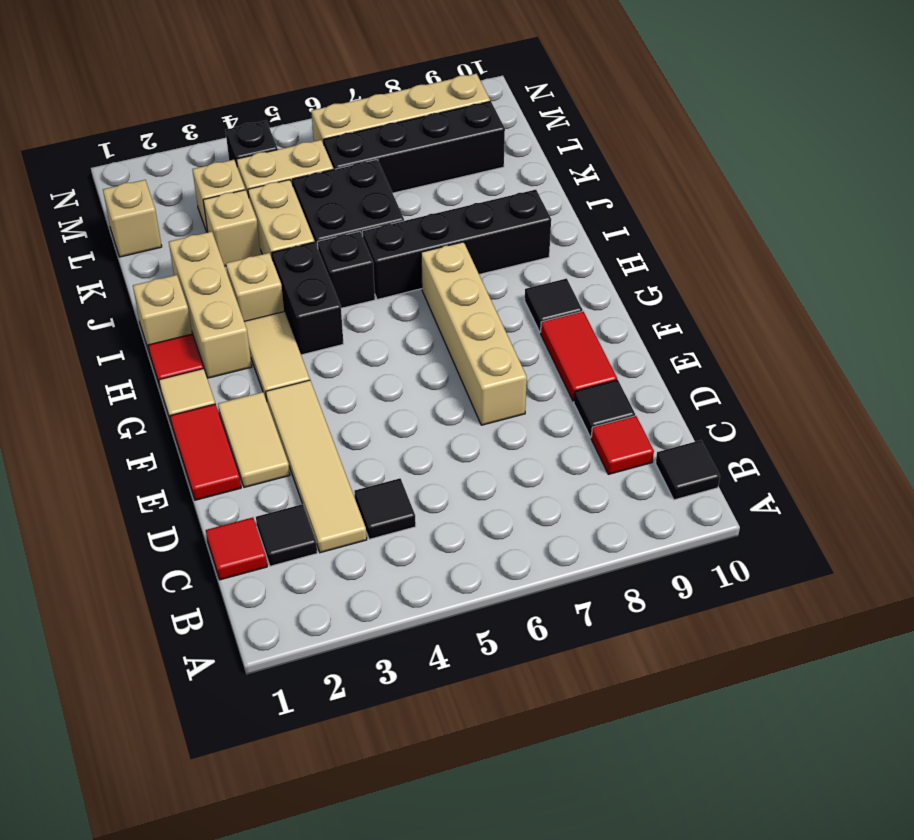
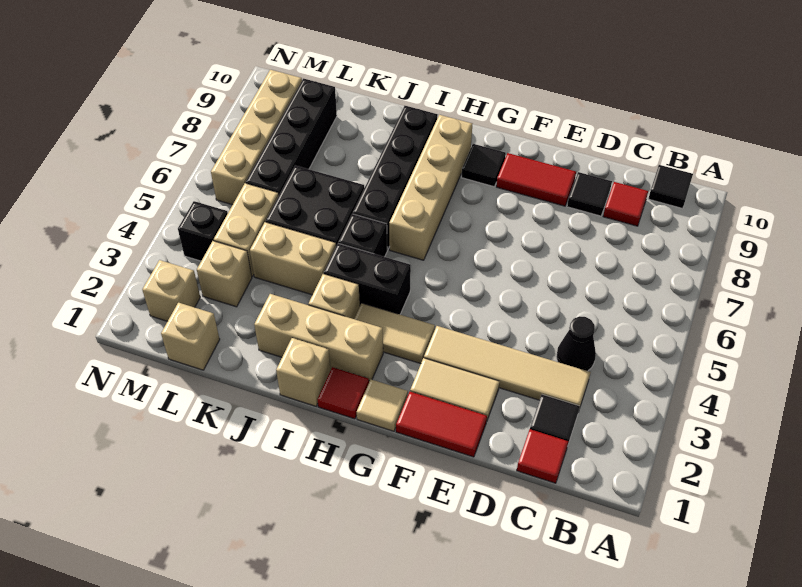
black tile C4 level 1 -> black cone C4 level 1
tan brick E7:H7 level 1 -> tan brick H6:H9 level 1
tan brick K3 level 1 -> tan brick M2 level 1

